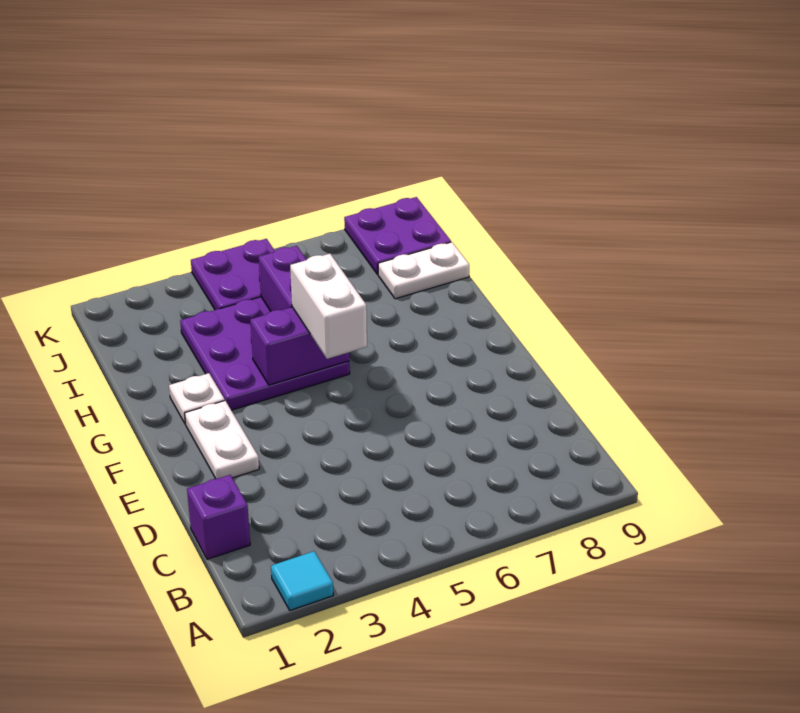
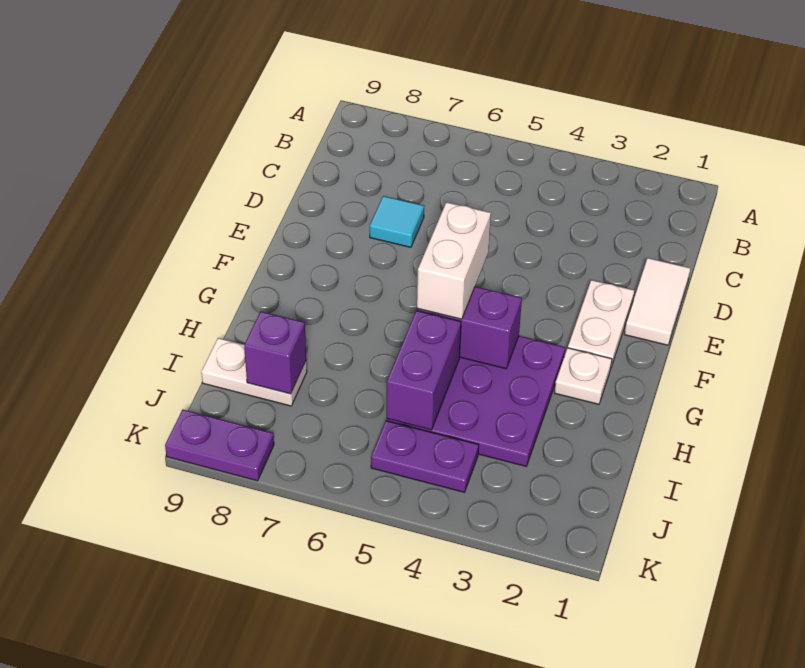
cyan tile A2 level 1 -> cyan tile D7 level 1
purple brick C1 level 1 -> purple brick I8 level 2
none -> white tile D1:E1 level 1
purple plate J4:K5 level 1 -> purple plate J4:J5 level 1
purple plate J8:K9 level 1 -> purple plate K8:K9 level 1

